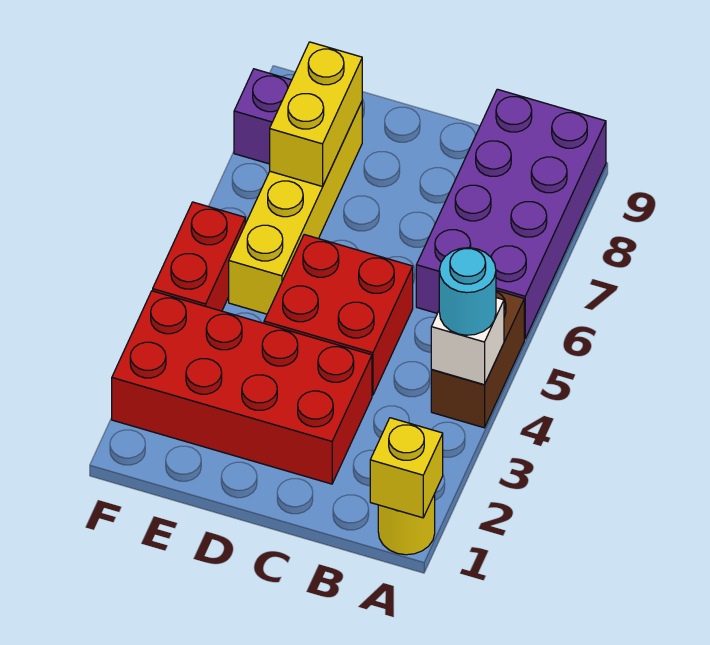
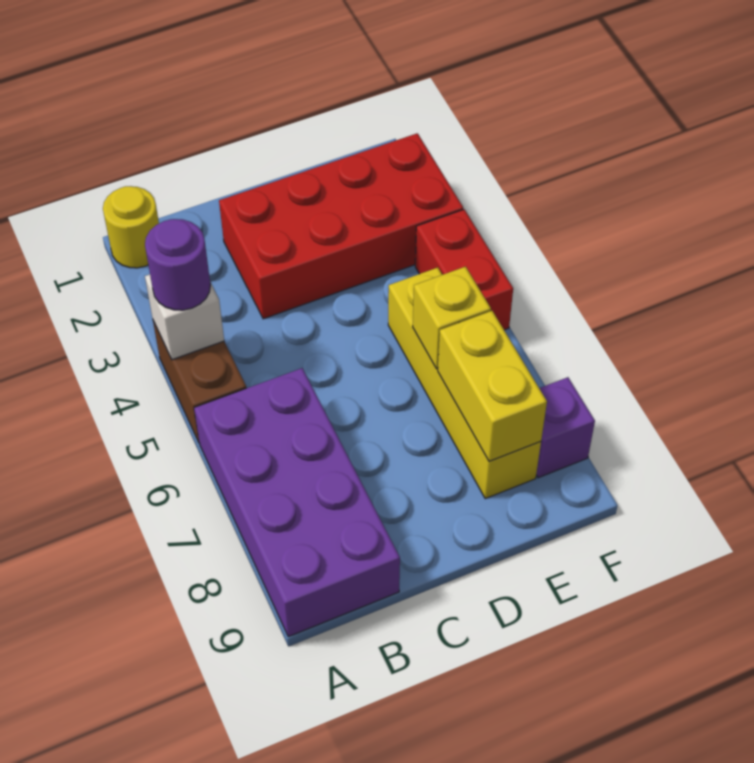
yellow brick A1 level 2 -> yellow brick E6 level 2
cyan round brick A4 level 3 -> purple round brick A4 level 3
red brick C4:D5 level 1 -> none

